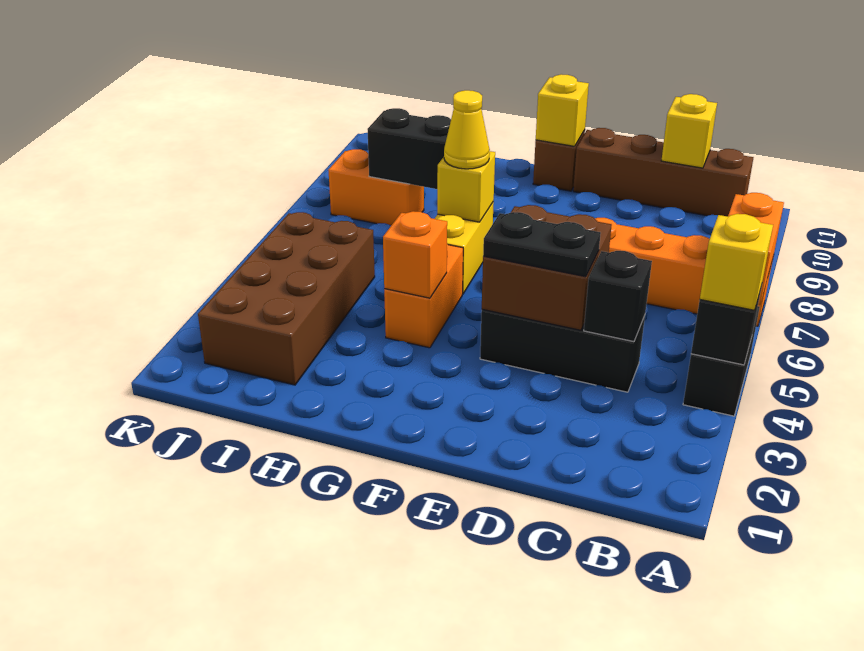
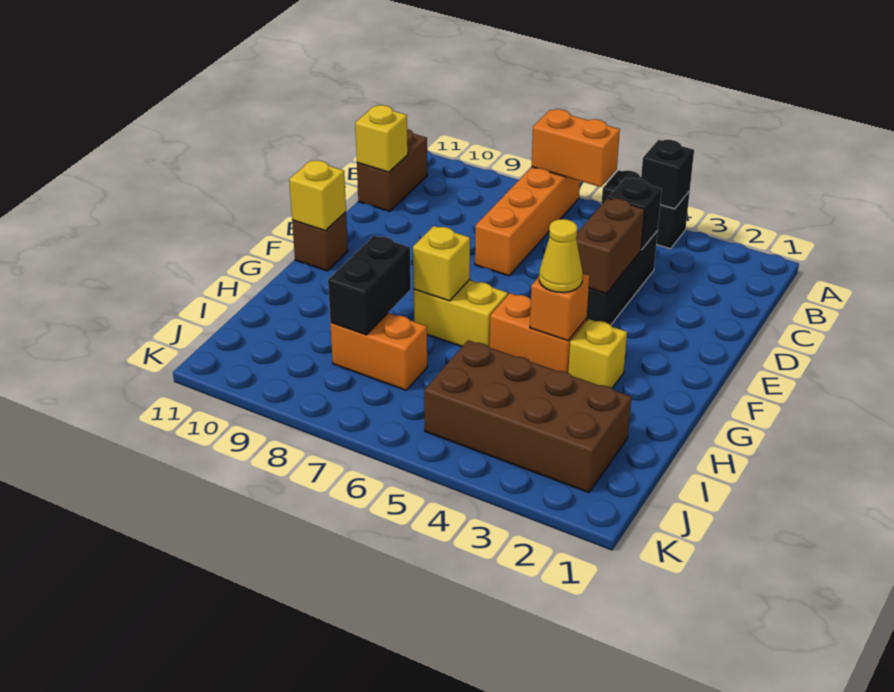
yellow brick A4 level 3 -> yellow brick G3 level 1
brown brick B11:E11 level 1 -> brown brick B11:C11 level 1
brown brick D4:E5 level 2 -> brown brick D4:E4 level 2
black plate D4:E4 level 3 -> none
yellow cone G7 level 3 -> yellow cone G4 level 3
orange brick I8:J8 level 1 -> orange brick I7:I8 level 1

